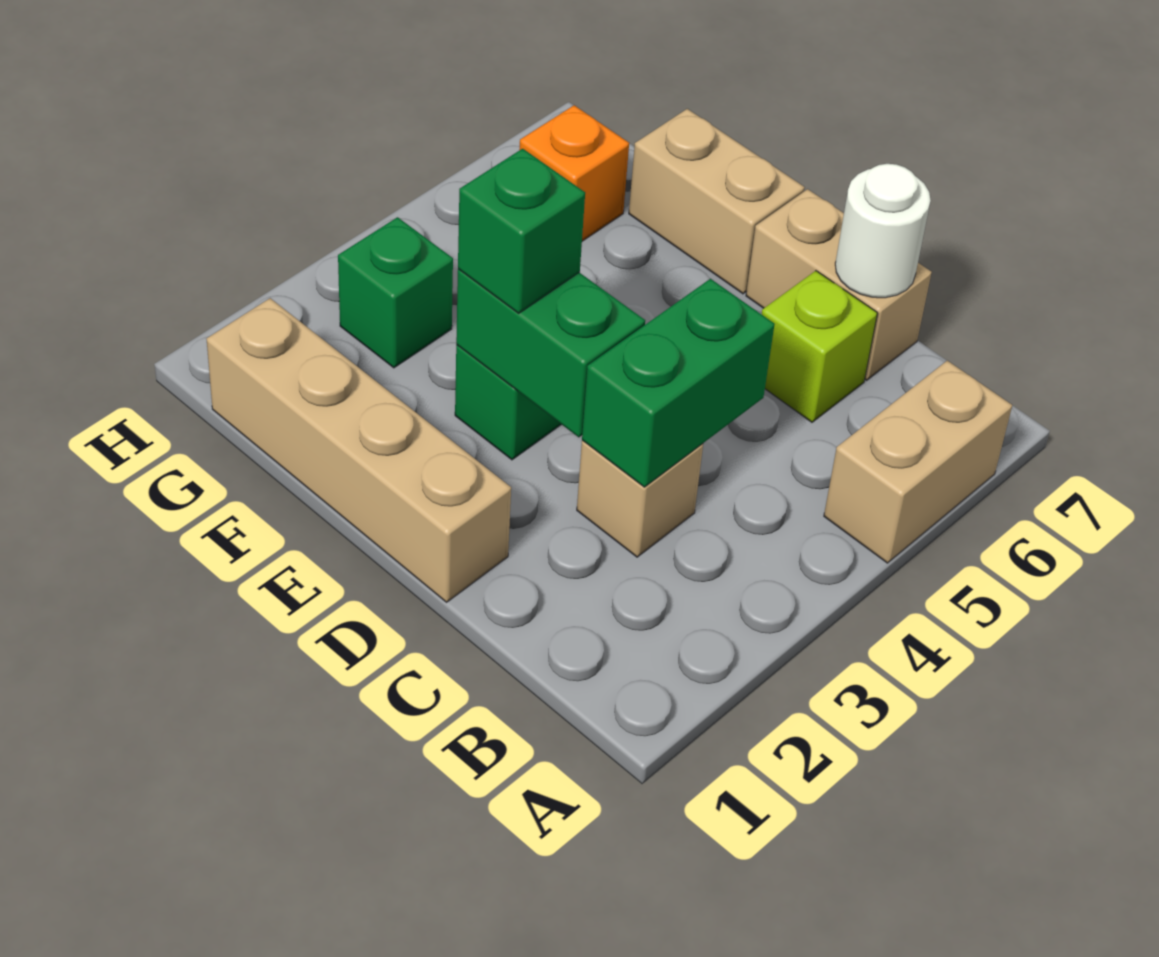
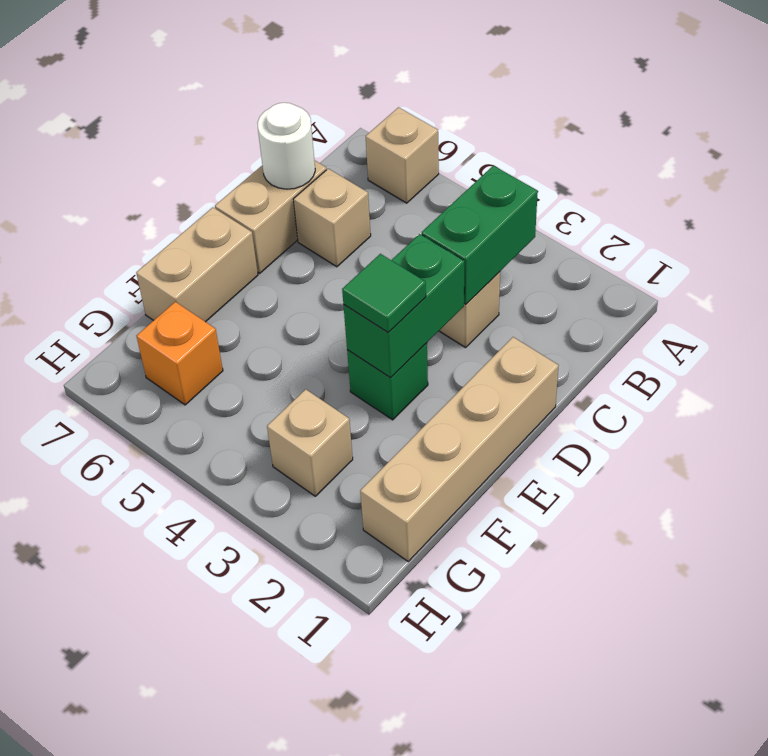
tan brick A5:A6 level 1 -> tan brick A6 level 1
green brick C3:C4 level 2 -> green brick B3:C3 level 2
lime brick C6 level 1 -> tan brick C6 level 1
green brick E3 level 3 -> green tile E3 level 3
green brick G3 level 1 -> tan brick G3 level 1

